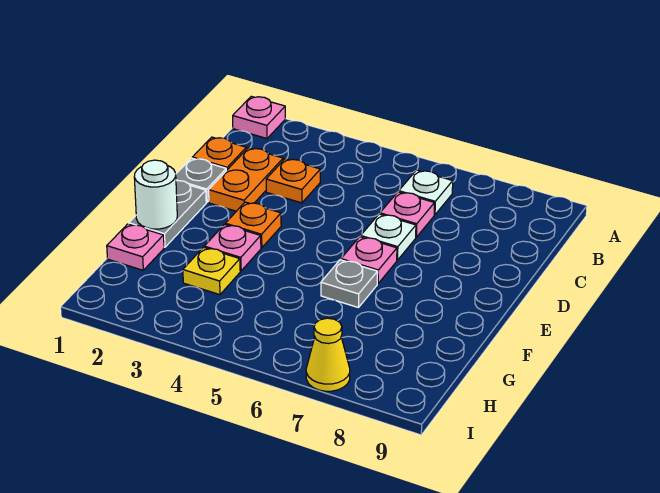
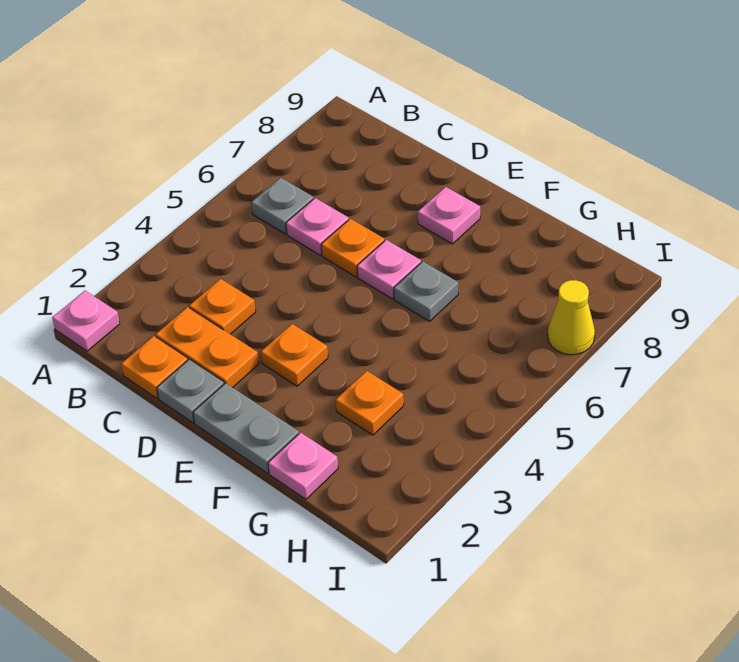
white plate B6 level 1 -> grey plate B6 level 1
white plate D6 level 1 -> orange plate D6 level 1
white round brick F1 level 2 -> none
pink plate F3 level 1 -> pink plate E8 level 1
yellow plate G3 level 1 -> orange plate G3 level 1

